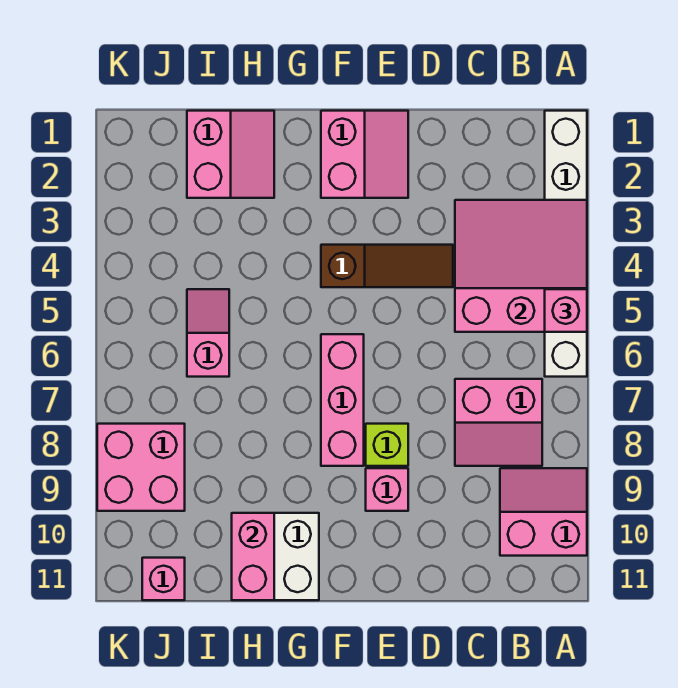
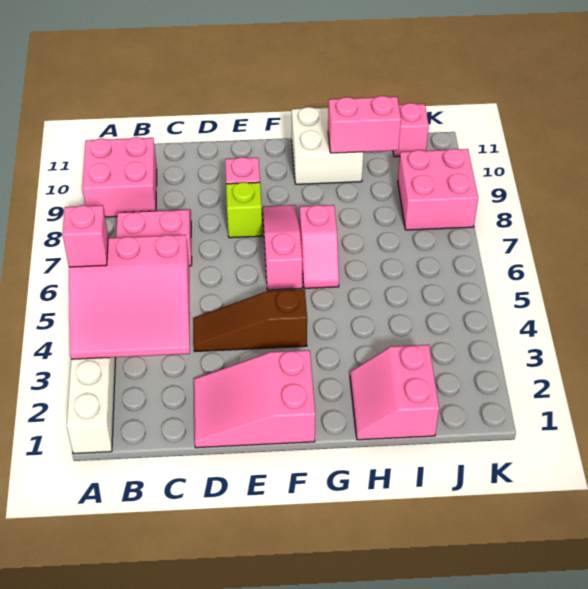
pink slope A9:B10 level 1 top 10 -> pink brick A9:B10 level 1
pink slope E1:F2 level 1 top F -> pink slope D1:F2 level 1 top F
pink brick F6:F8 level 1 -> pink slope F6:F8 level 1 top 6
pink brick H10:H11 level 2 -> pink brick H10:I10 level 2
pink slope I5:I6 level 1 top 6 -> pink slope G6:G7 level 1 top 7

